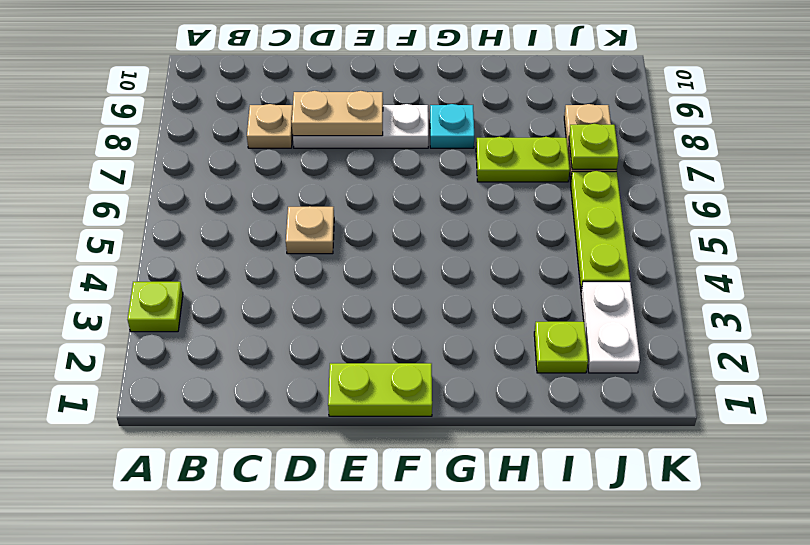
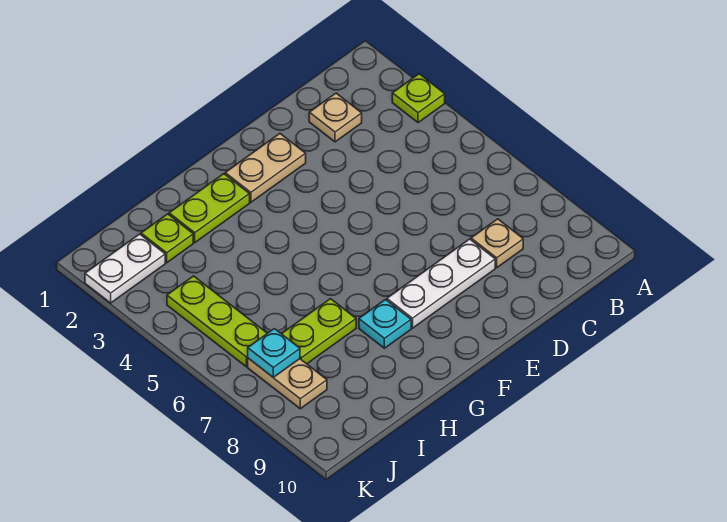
tan plate D5 level 1 -> tan plate C2 level 1
tan plate D8:E8 level 2 -> tan plate E2:F2 level 1
lime plate E1:F1 level 1 -> lime plate G2:H2 level 1
white plate J2:J3 level 1 -> white plate J2:K2 level 1
lime plate J7 level 2 -> cyan plate J7 level 2

